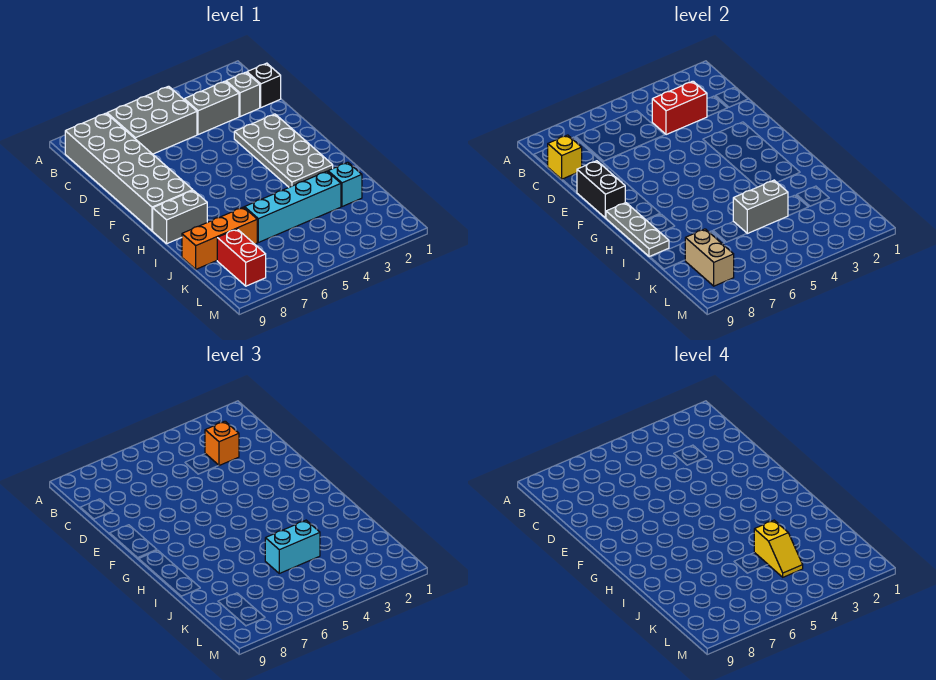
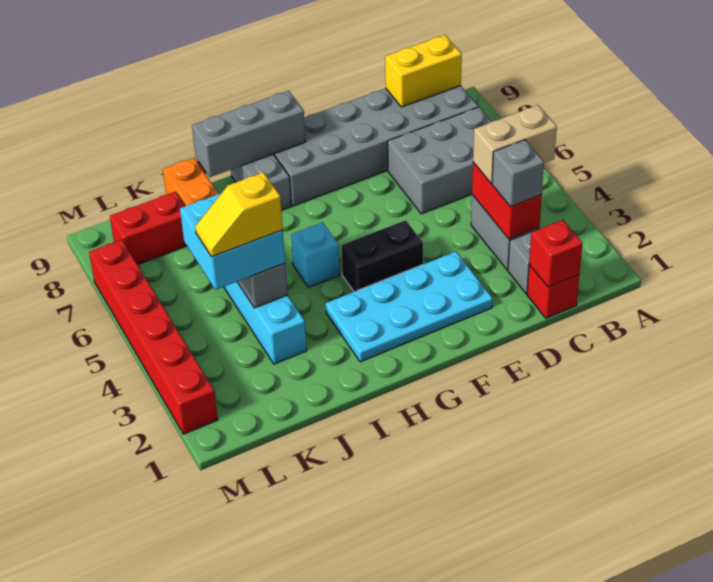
grey brick B5:C7 level 1 -> grey brick B6:D7 level 1
black brick C1 level 1 -> red brick C1 level 1
none -> red brick C1 level 2
orange brick C3 level 3 -> grey brick C3 level 3
yellow brick C9 level 2 -> yellow brick B9:C9 level 2
grey plate E2:H3 level 1 -> cyan plate E2:H3 level 1
black brick E9:F9 level 2 -> black brick F4:G4 level 1
grey plate G9:I9 level 2 -> grey brick G9:I9 level 2
cyan brick J2 level 1 -> cyan brick H5 level 1
cyan brick J4:J5 level 3 -> cyan brick J4:K5 level 3
tan brick K8:L8 level 2 -> tan brick B4:C4 level 3
none -> red brick M2:M7 level 1

